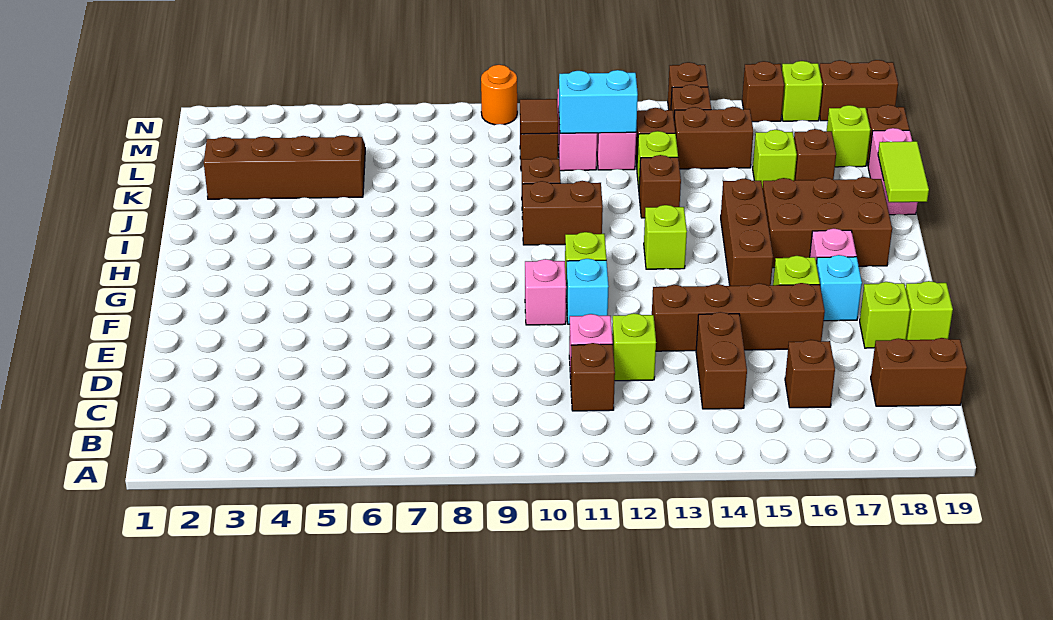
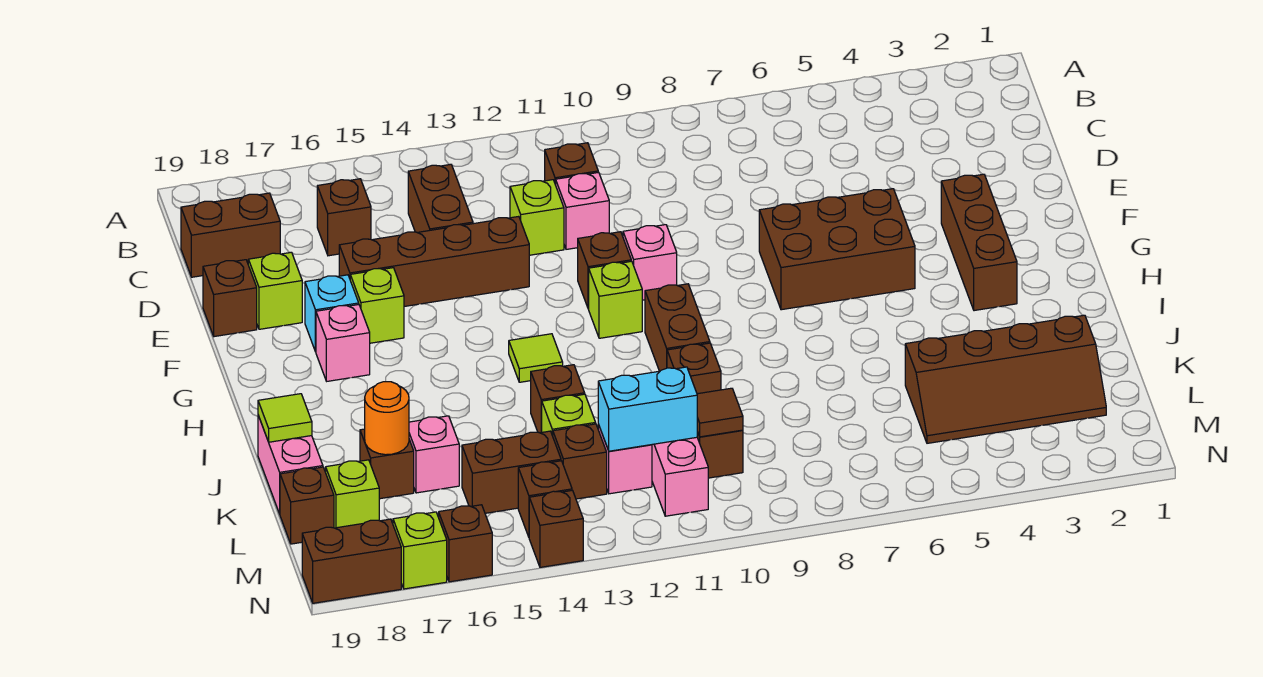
lime brick E19 level 1 -> brown brick E19 level 1
cyan brick F11 level 1 -> brown brick F11 level 1
brown brick G15:I15 level 1 -> brown brick F3:H3 level 1
lime brick H13 level 1 -> lime tile H13 level 1
brown brick H16:I18 level 1 -> brown brick F5:G7 level 1
brown brick I10:I11 level 1 -> brown brick H10:I10 level 1
lime tile I19:J19 level 2 -> lime tile J19 level 2
lime brick K16 level 1 -> pink brick K16 level 1
orange round brick N9 level 1 -> orange round brick K17 level 2

